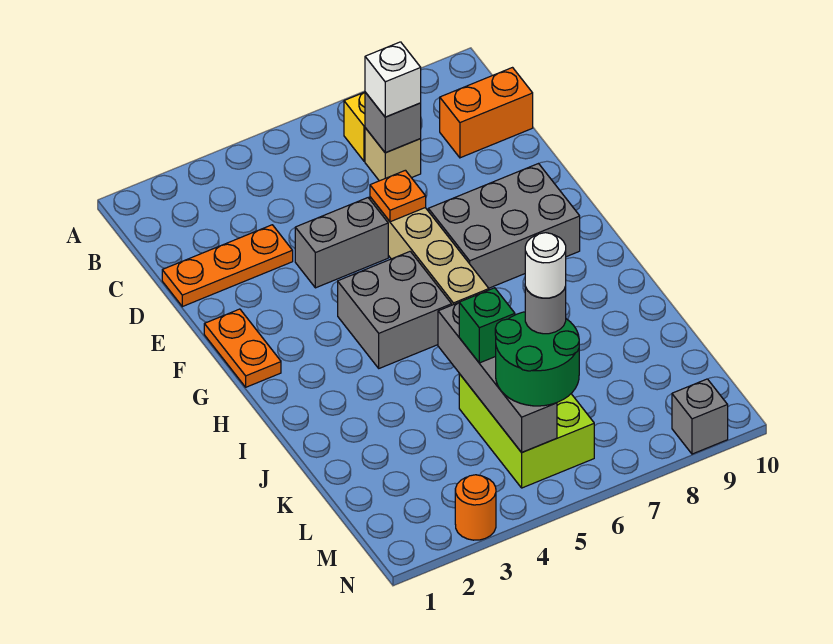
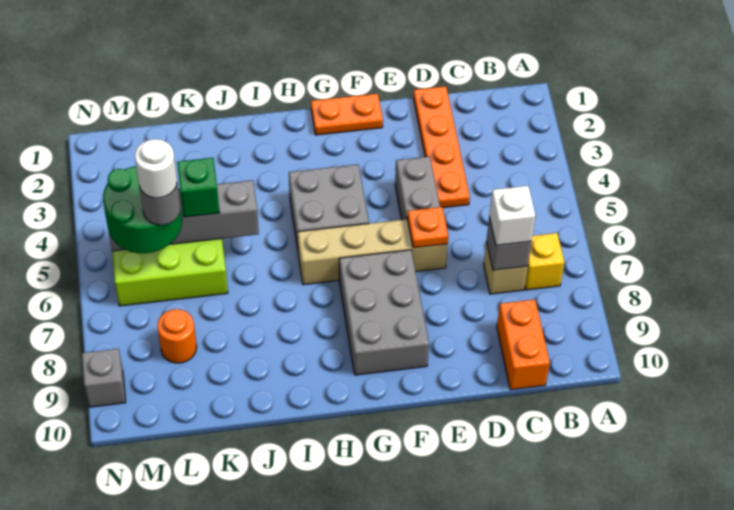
orange plate D1:D3 level 1 -> orange plate D1:D4 level 1
orange round brick N3 level 1 -> orange round brick L8 level 1

